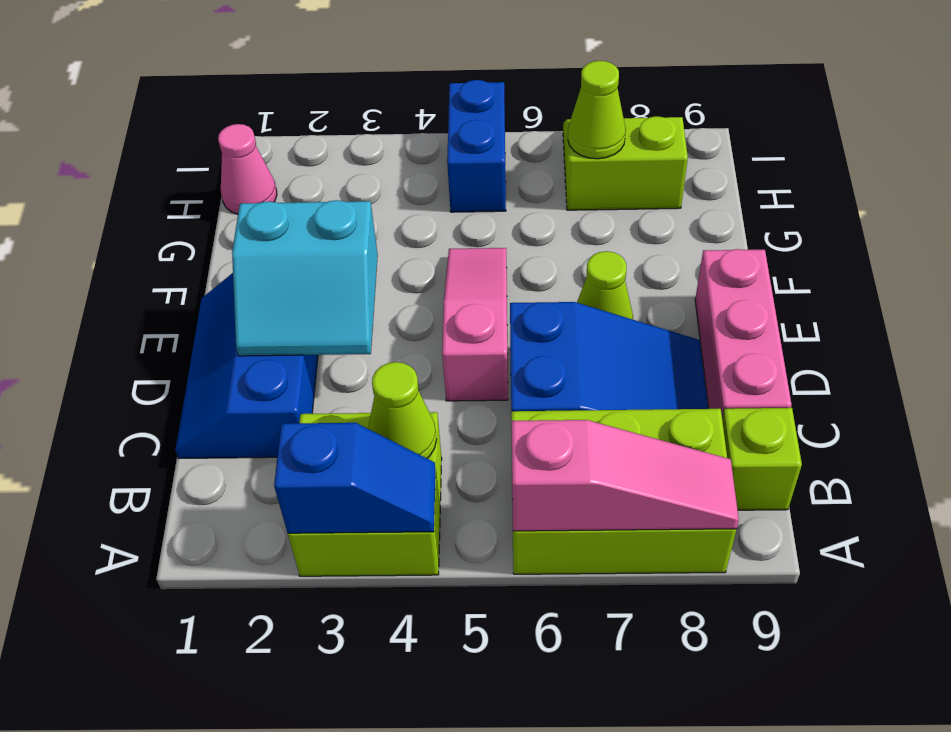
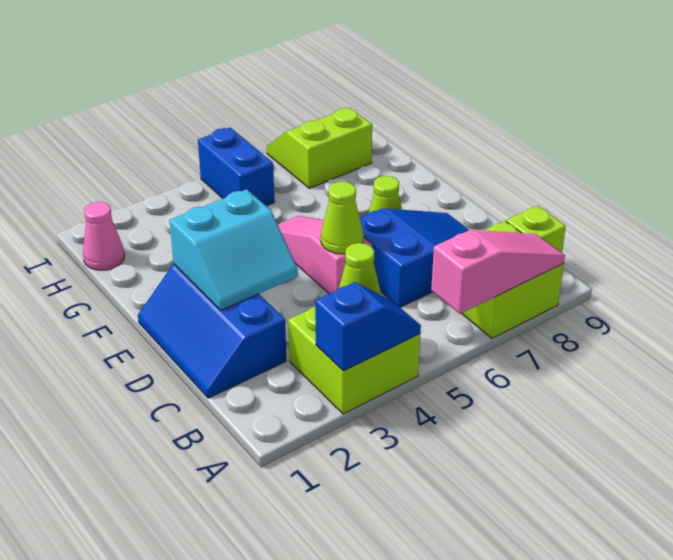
lime brick A6:B8 level 1 -> lime brick A7:B8 level 1
pink brick C9:E9 level 1 -> none
lime cone H7 level 2 -> lime cone D5 level 2

